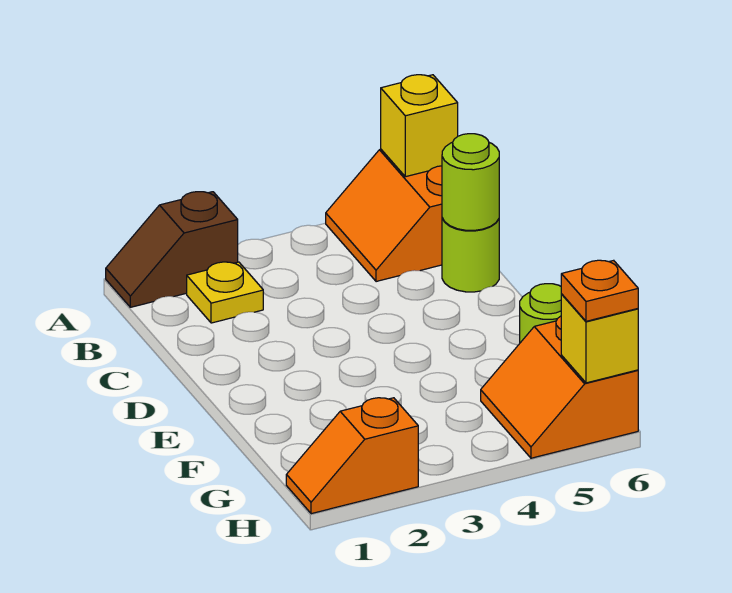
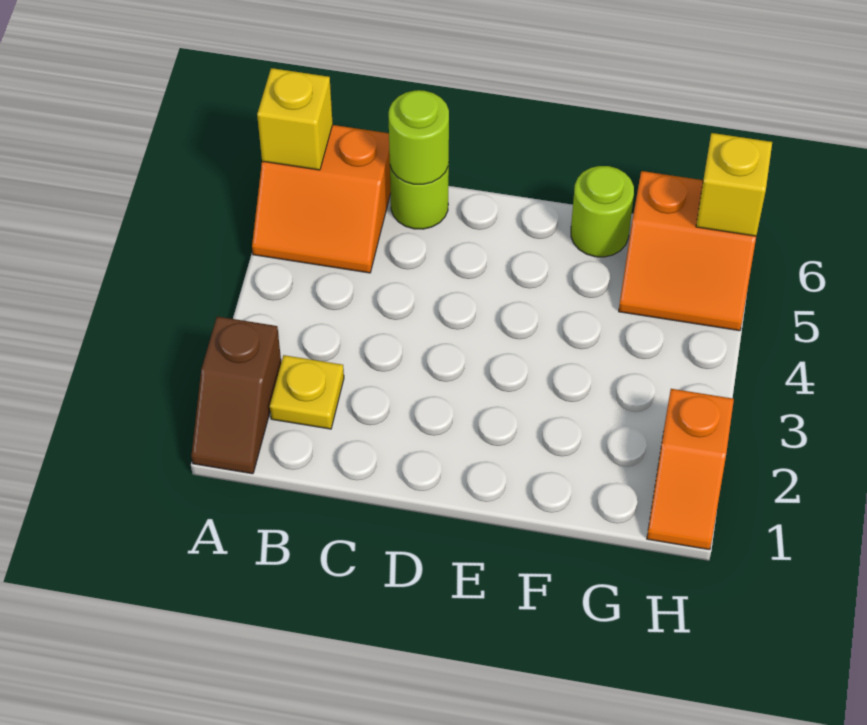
orange plate H6 level 3 -> none

